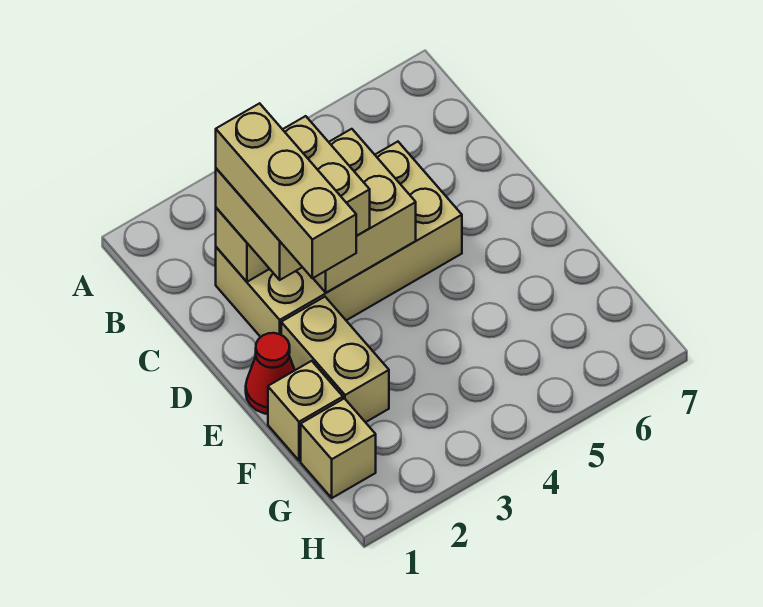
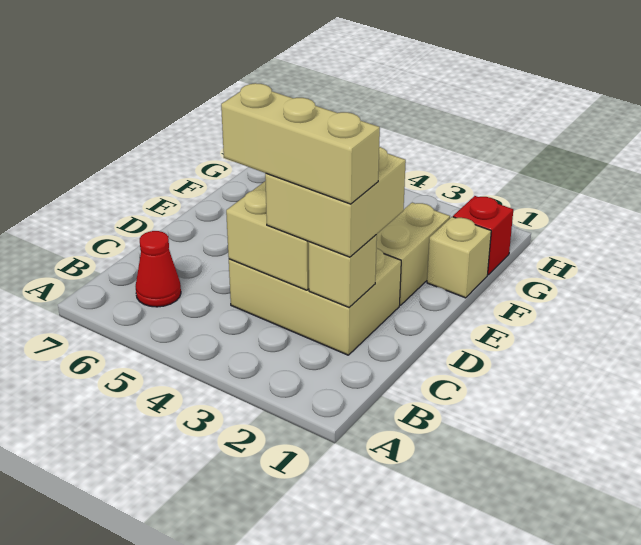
tan brick C2:D5 level 1 -> tan brick C2:D4 level 1
tan brick C2:E2 level 4 -> tan brick C2:C4 level 4
red cone E1 level 1 -> red cone B6 level 1
tan brick G1 level 1 -> red brick G1 level 1

